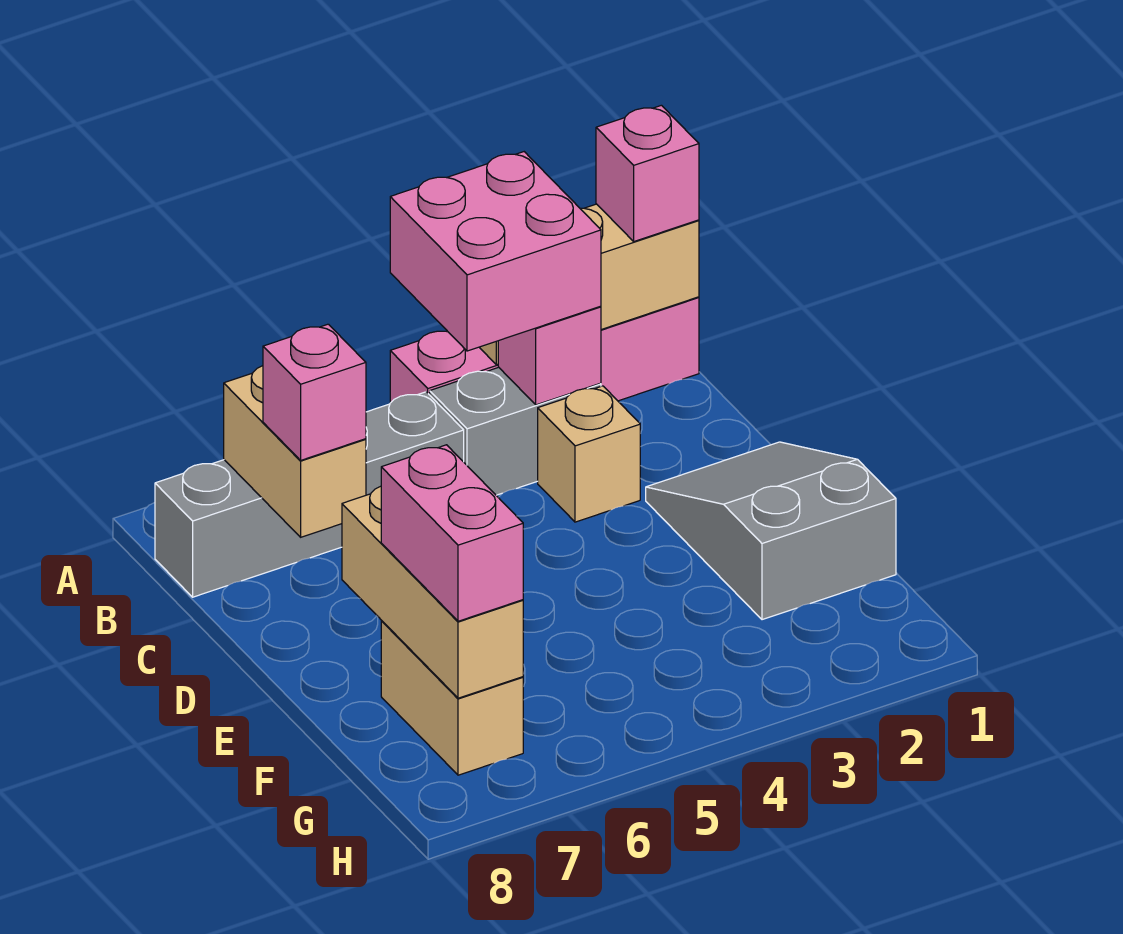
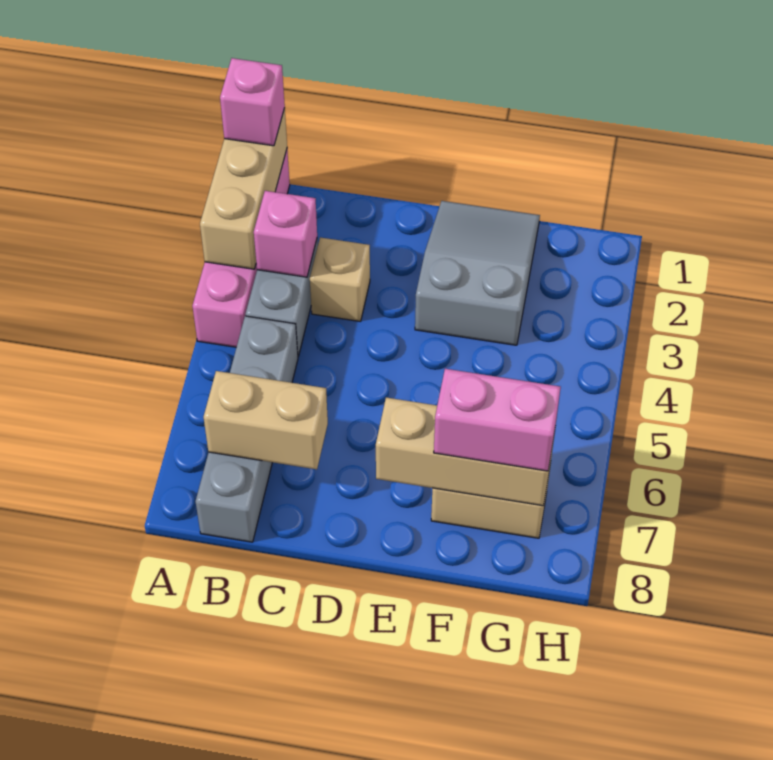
pink brick A3:B4 level 3 -> none
pink brick C7 level 3 -> none
grey slope D1:F2 level 1 top F -> grey slope E1:F3 level 1 top 3

